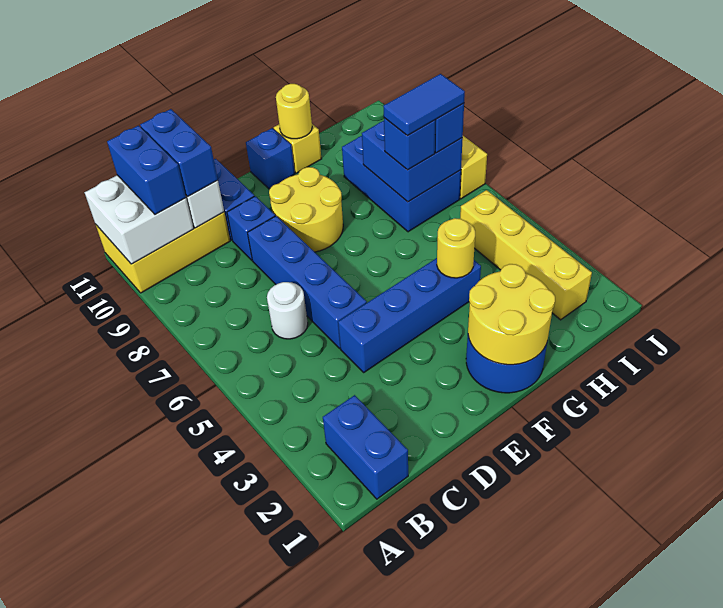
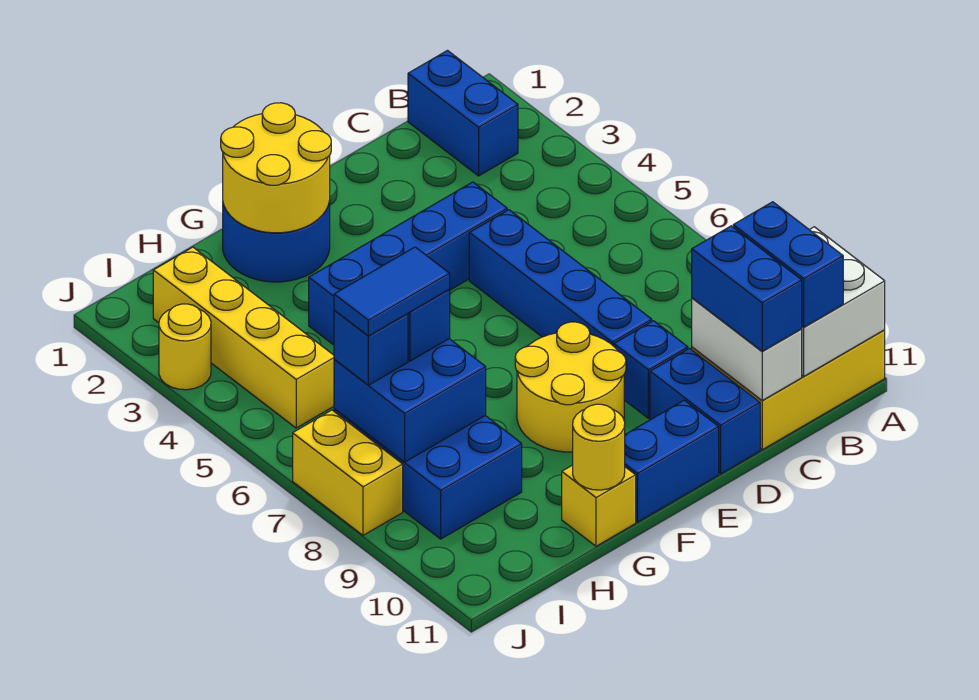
white round brick C6 level 1 -> none
blue brick F11 level 1 -> blue brick E11:F11 level 1
yellow round brick G4 level 2 -> yellow round brick J3 level 1

